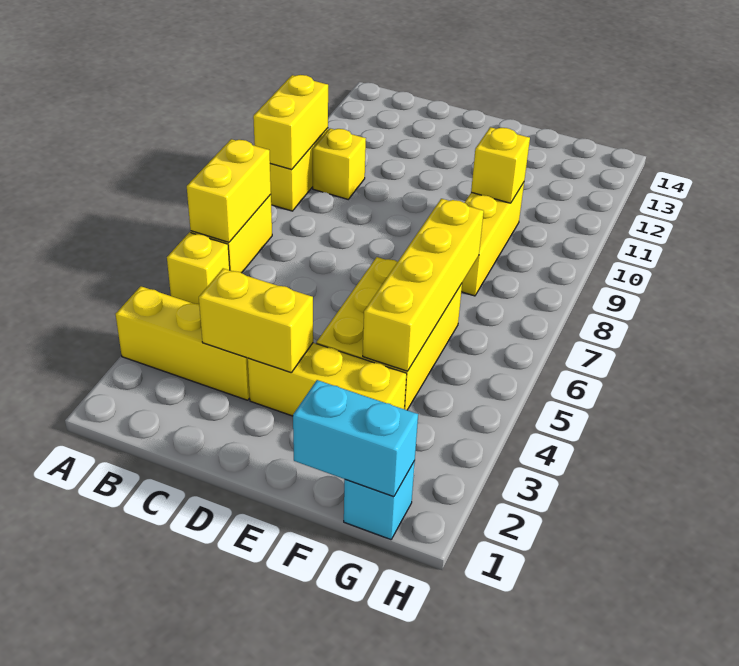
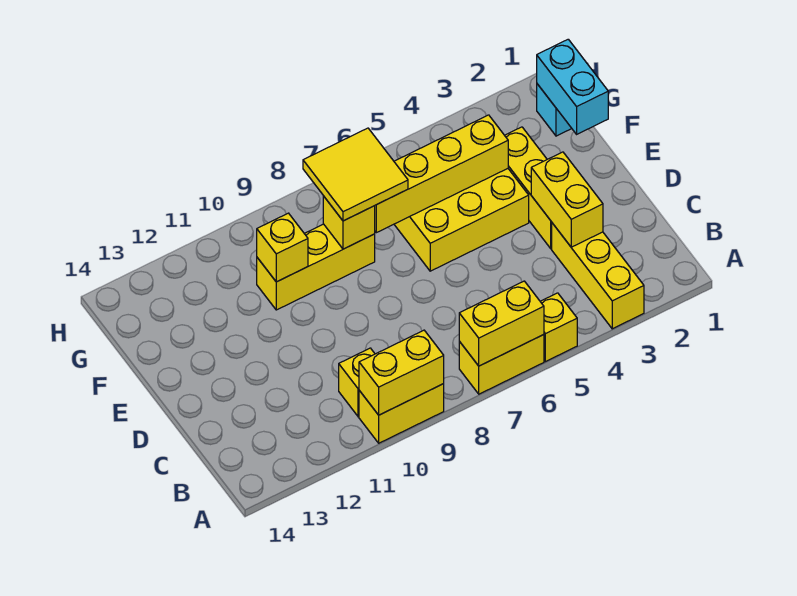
none -> yellow tile F7:G8 level 3
none -> yellow brick F8 level 2

